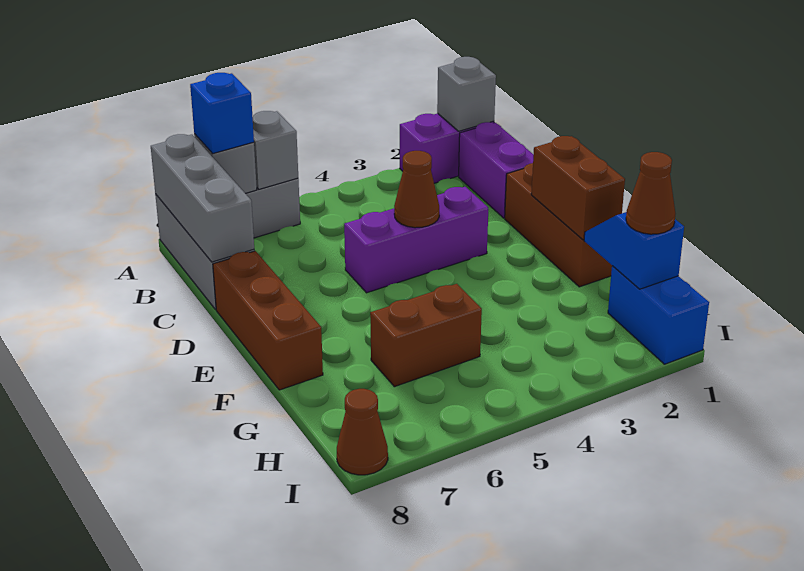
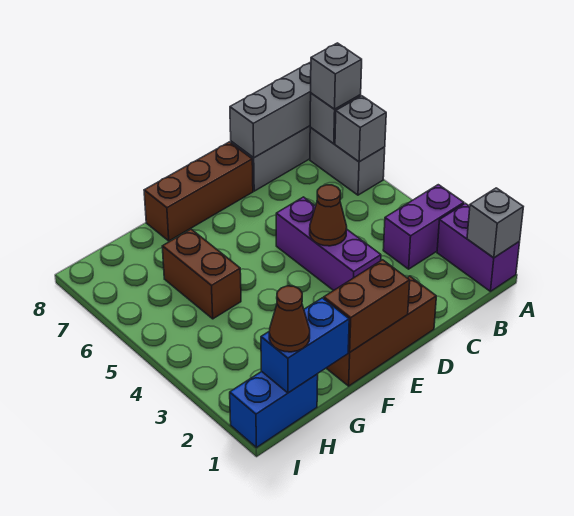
blue brick A7 level 3 -> grey brick A7 level 3
purple brick B1:C1 level 1 -> purple brick A3:B3 level 1
blue slope G1:H1 level 2 top H -> blue brick G1:H1 level 2
brown cone I8 level 1 -> none

